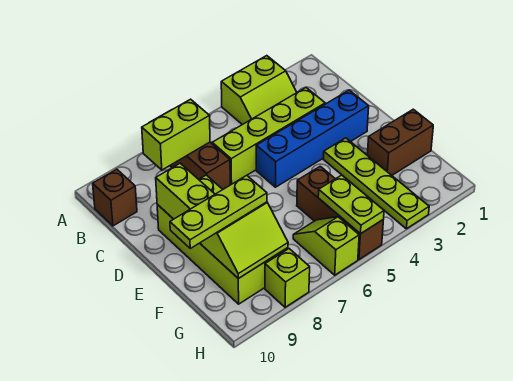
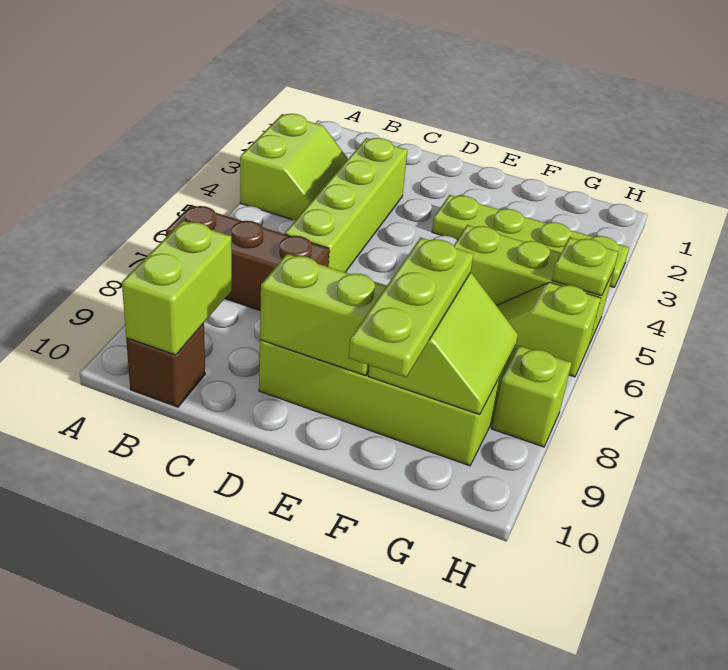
lime brick B7:B8 level 2 -> lime brick B9:B10 level 2
blue brick D2:D5 level 1 -> none
brown brick F1:F2 level 1 -> none
brown brick F5:H5 level 1 -> lime brick F5:H5 level 1
lime plate G5:H5 level 2 -> lime plate H5 level 2

